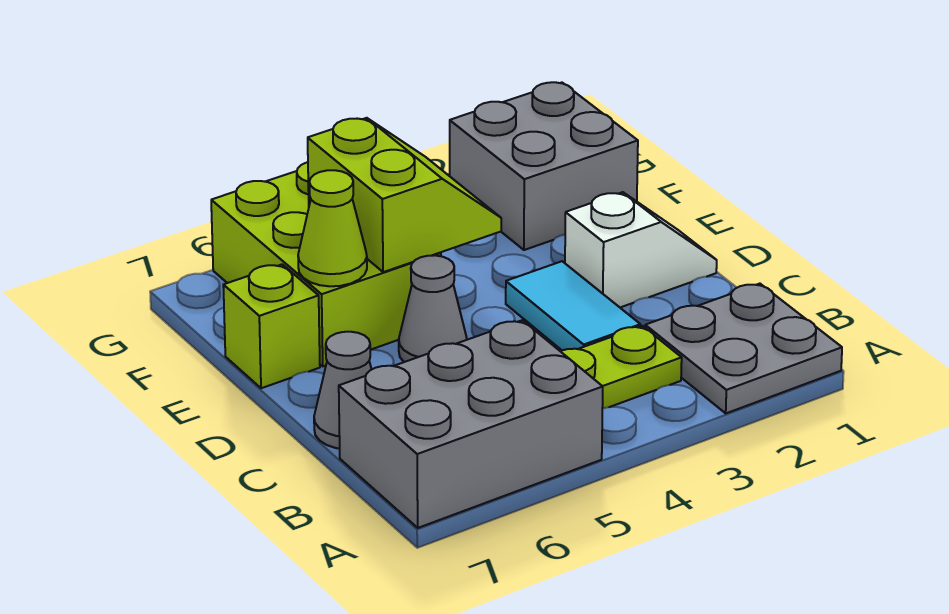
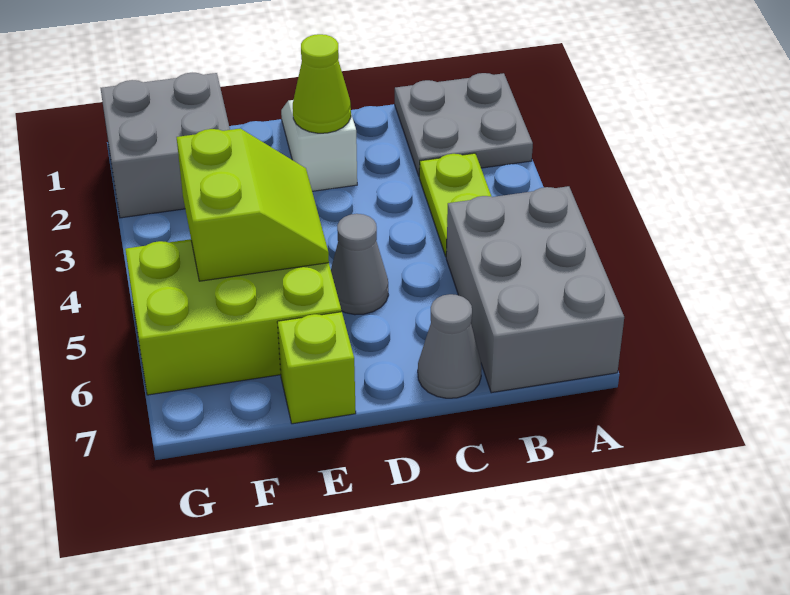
cyan tile C3:D3 level 1 -> none
lime slope E4:F5 level 2 top 5 -> lime slope E4:F5 level 2 top F
lime cone E6 level 2 -> lime cone D2 level 2

